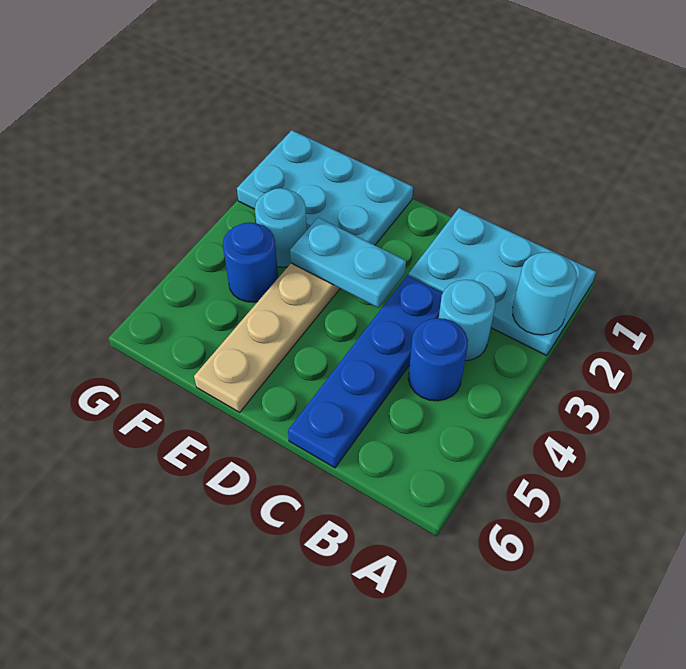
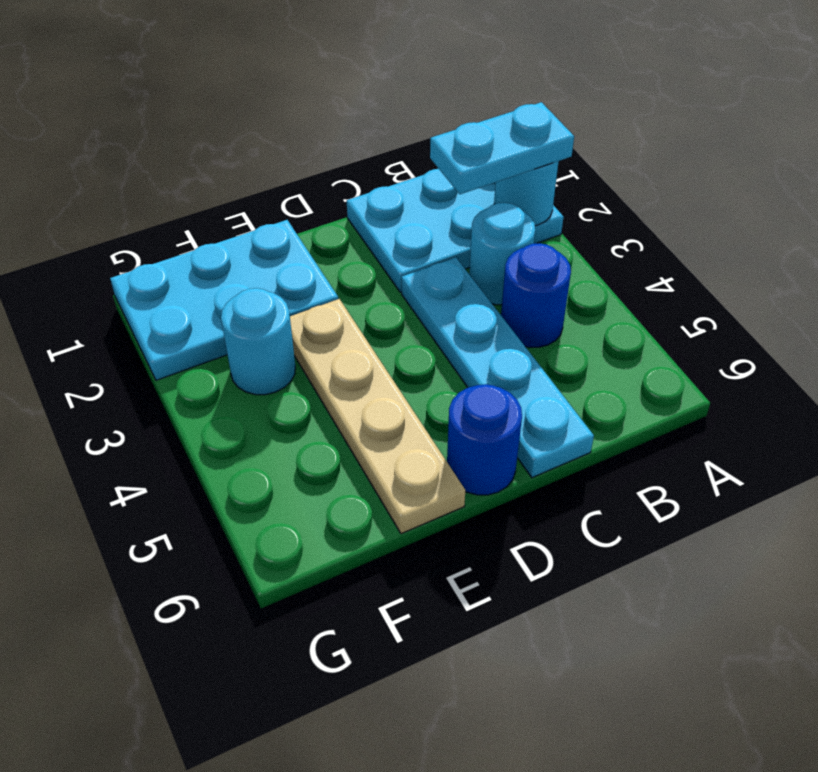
blue plate C3:C6 level 1 -> cyan plate C3:C6 level 1
cyan plate D3:E3 level 2 -> cyan plate A2:B2 level 3
blue round brick F4 level 1 -> blue round brick D6 level 1

